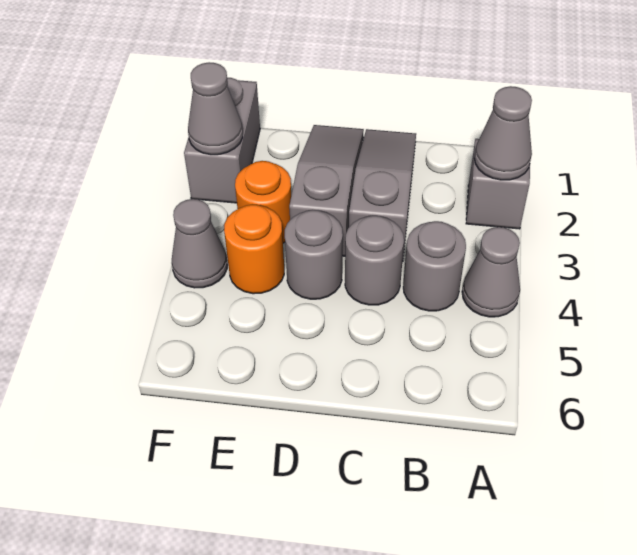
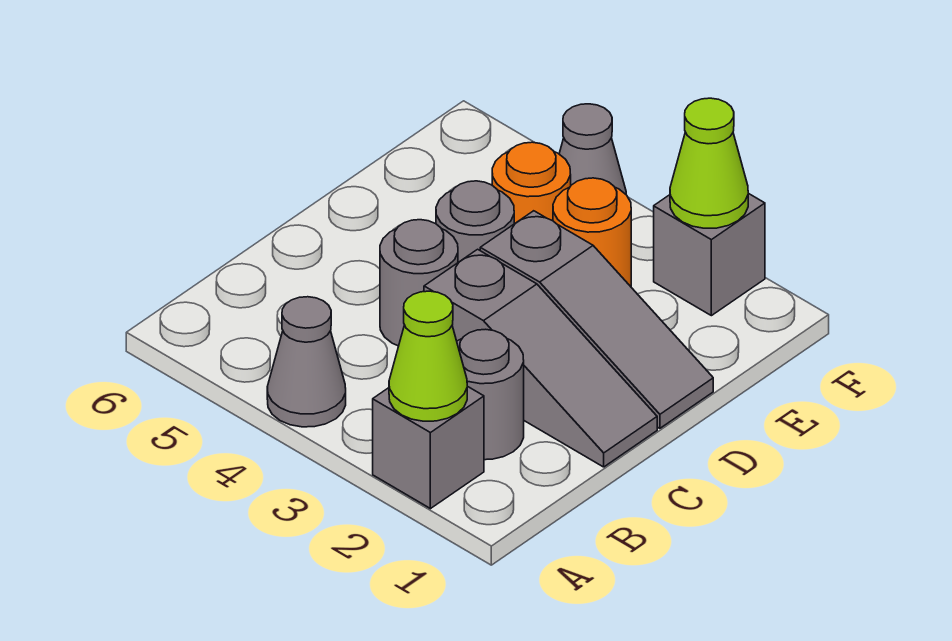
grey cone A2 level 2 -> lime cone A2 level 2
grey round brick B4 level 1 -> grey round brick B2 level 1
grey brick F1:F2 level 1 -> grey brick F2 level 1
grey cone F2 level 2 -> lime cone F2 level 2

